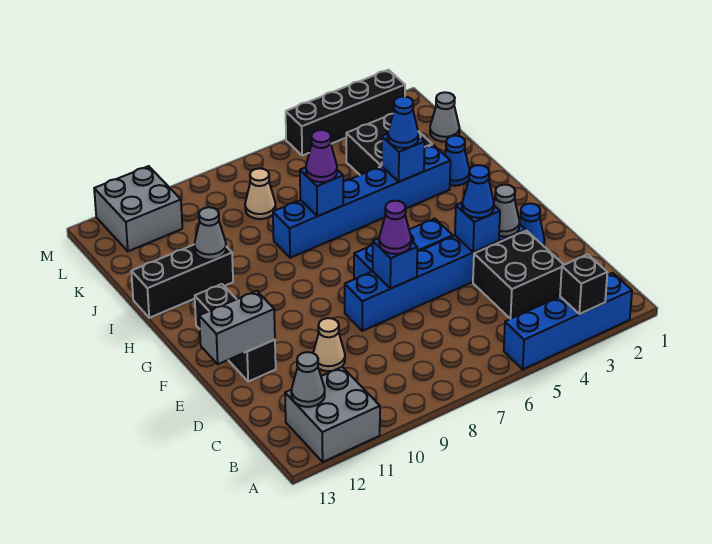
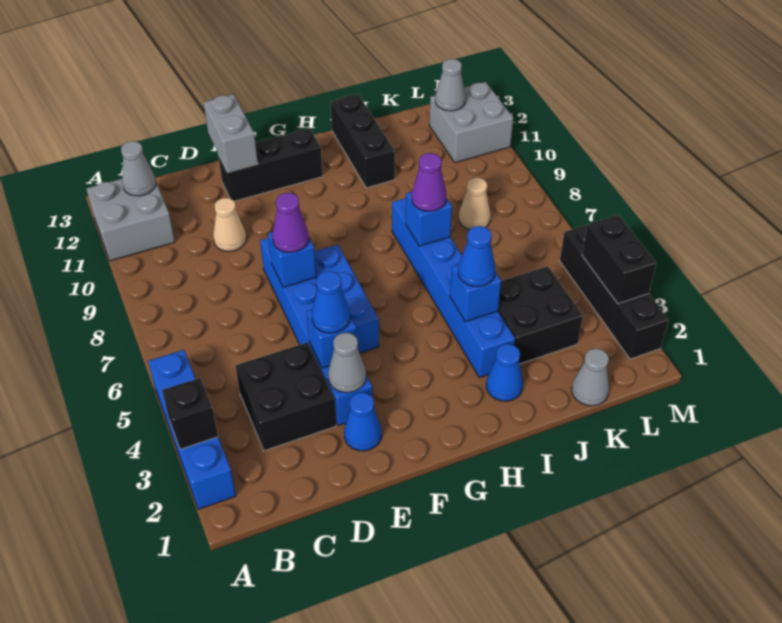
grey cone I11 level 2 -> grey cone L12 level 2
none -> black brick M3:M4 level 2

